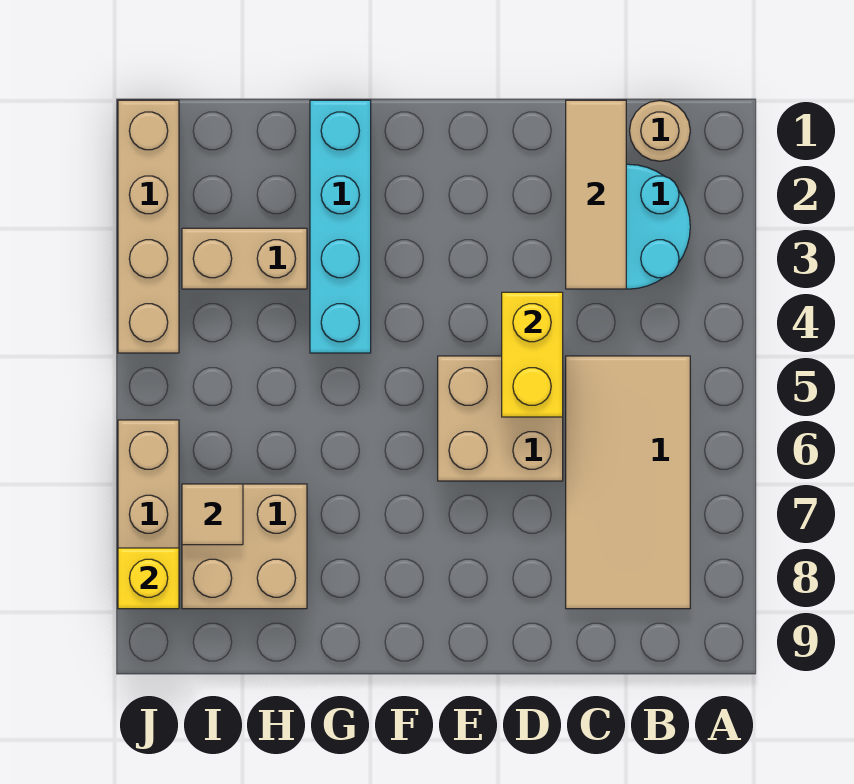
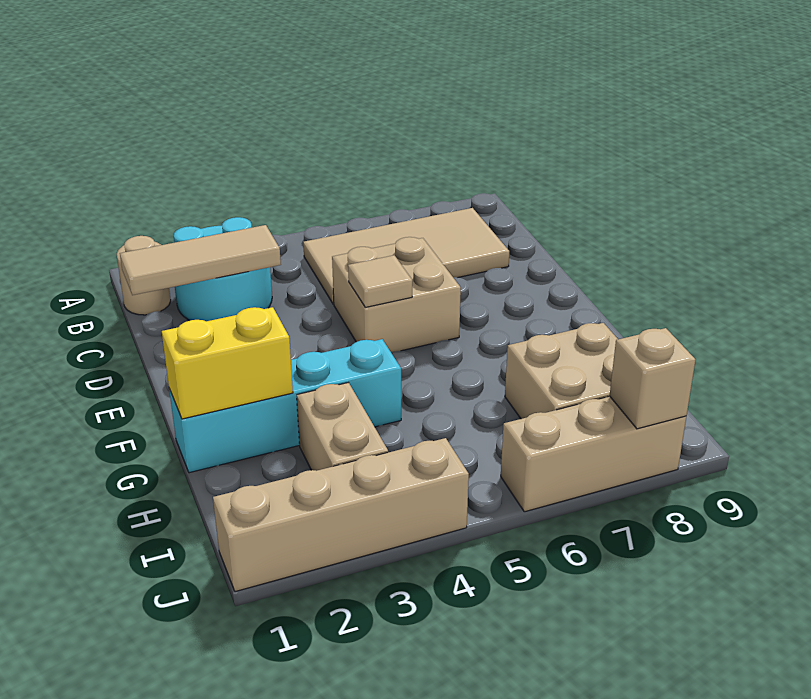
yellow brick D4:D5 level 2 -> yellow brick G1:G2 level 2
tan tile I7 level 2 -> tan tile E5 level 2
yellow brick J8 level 2 -> tan brick J8 level 2

